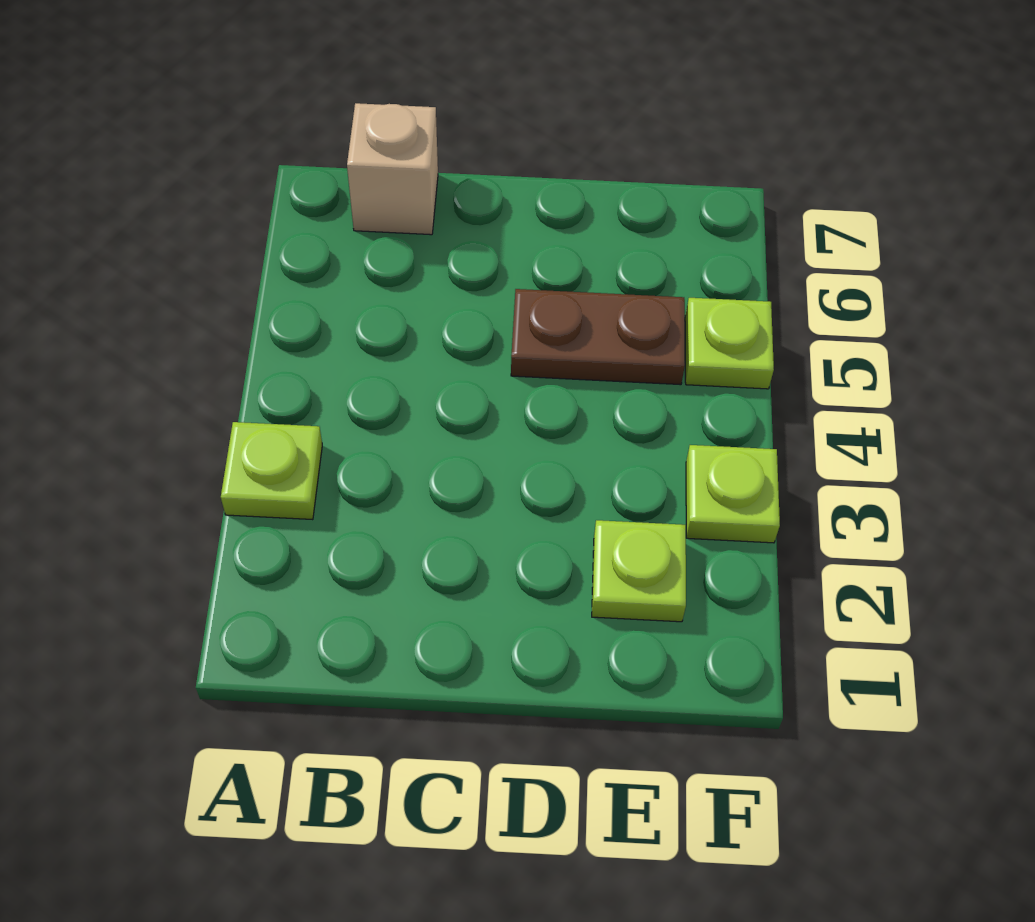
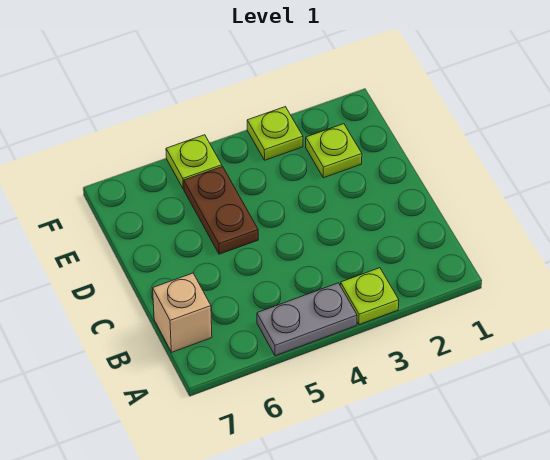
none -> grey plate A4:A5 level 1

